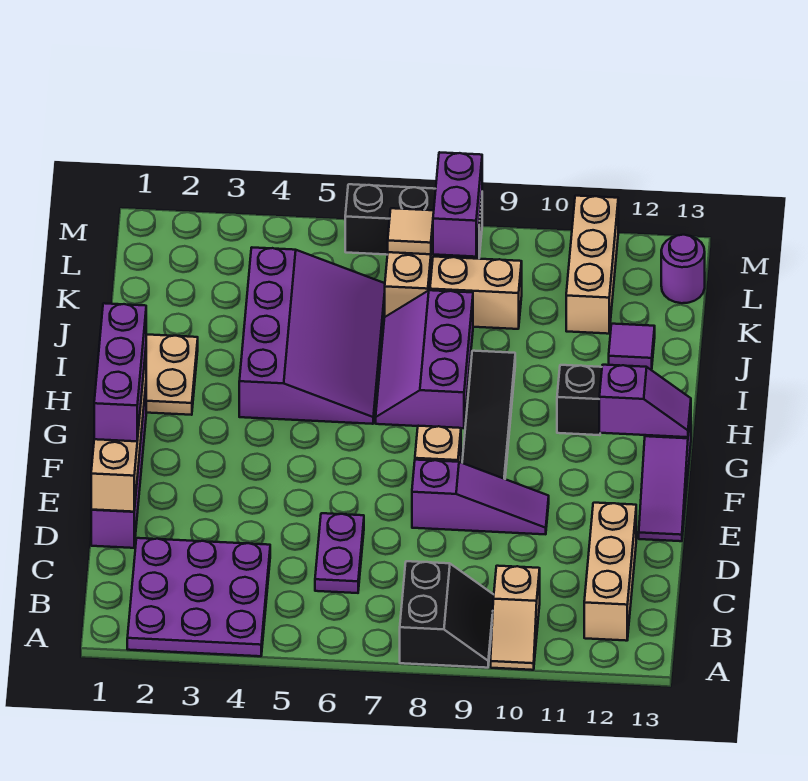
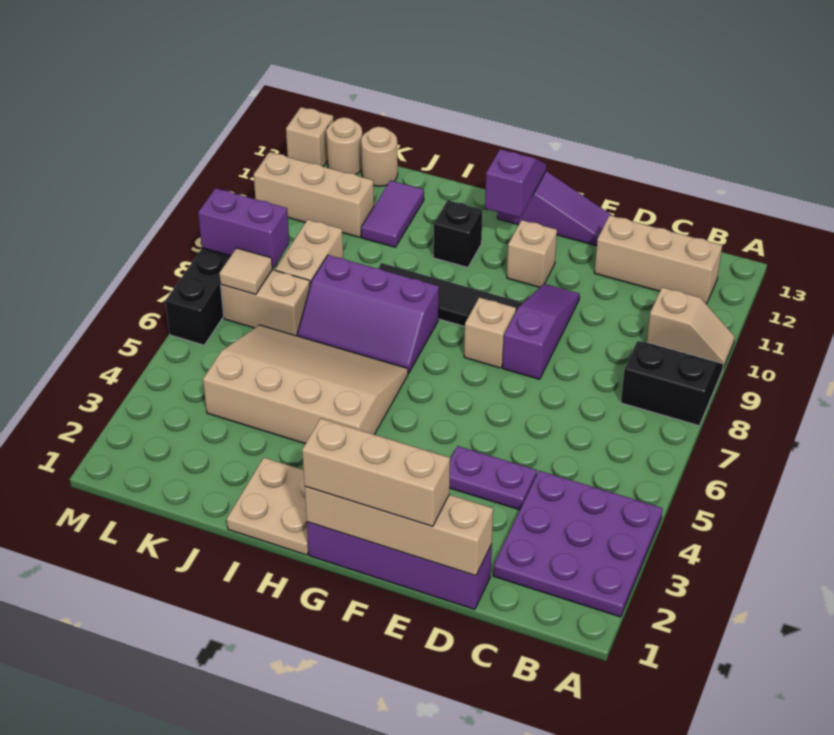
purple plate C6:D6 level 1 -> purple plate D4:E4 level 1
purple brick E1:G1 level 3 -> tan brick E1:G1 level 3
none -> tan brick F11 level 1
purple slope H4:K6 level 1 top 4 -> tan slope H4:K6 level 1 top 4
purple tile J12 level 1 -> purple tile J11:J12 level 1
none -> tan round brick K13 level 1
purple round brick L13 level 1 -> tan round brick L13 level 1
none -> tan brick M13 level 1

